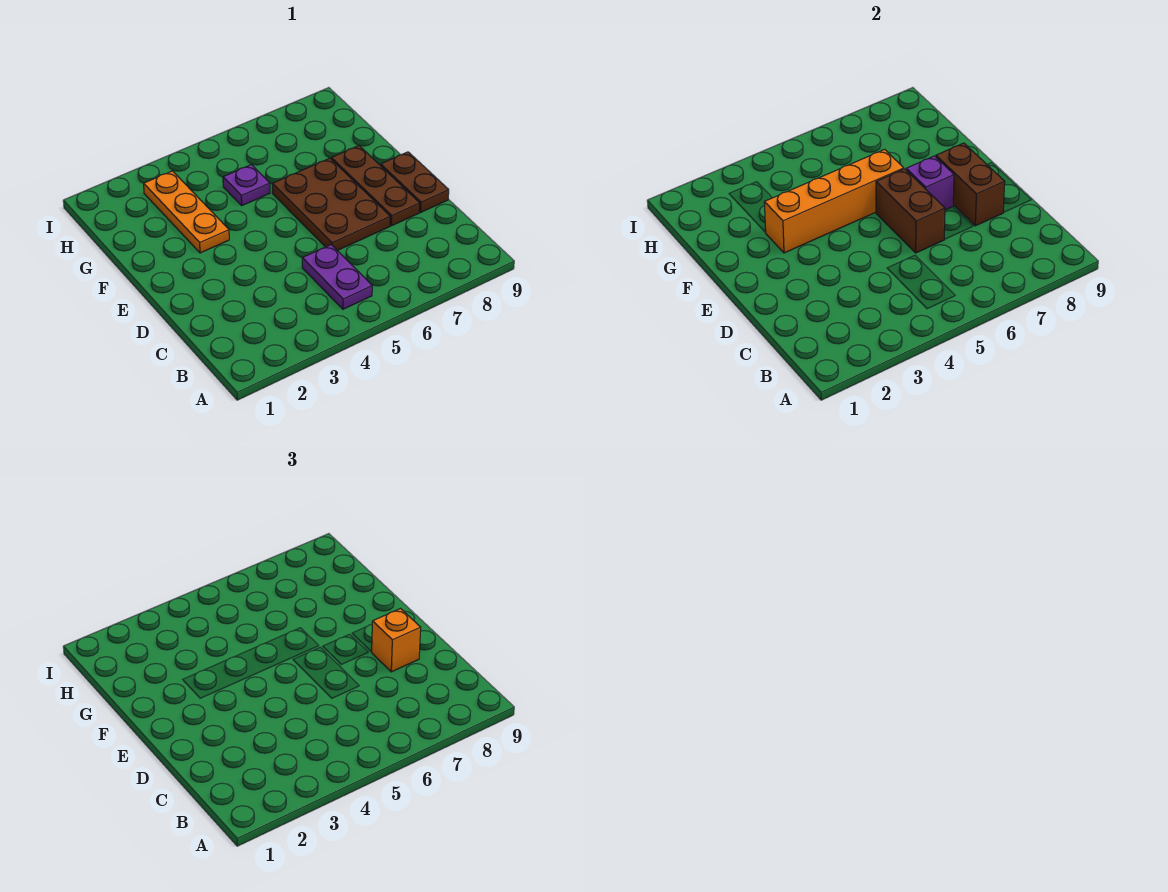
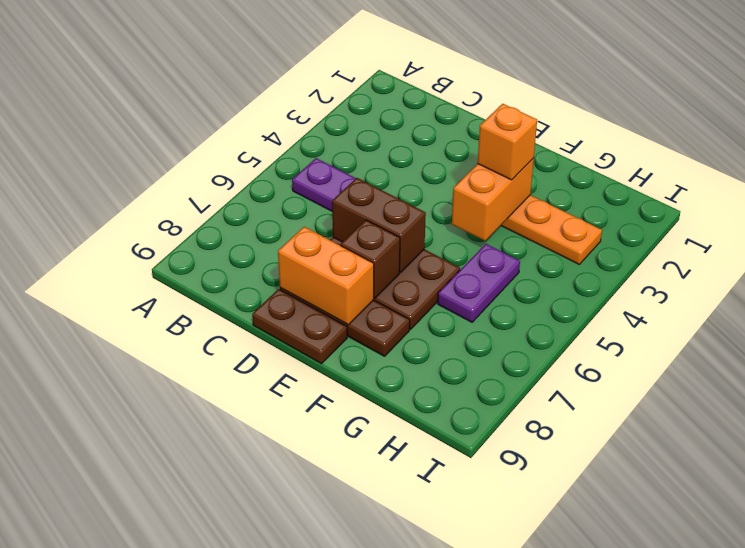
brown brick D8:E8 level 2 -> orange brick D8:E8 level 2
orange brick D8 level 3 -> orange brick F3 level 3
purple brick E7 level 2 -> brown brick E7 level 2
orange brick F3:F6 level 2 -> orange brick F3:F4 level 2
purple plate G5 level 1 -> purple plate G5:G6 level 1

